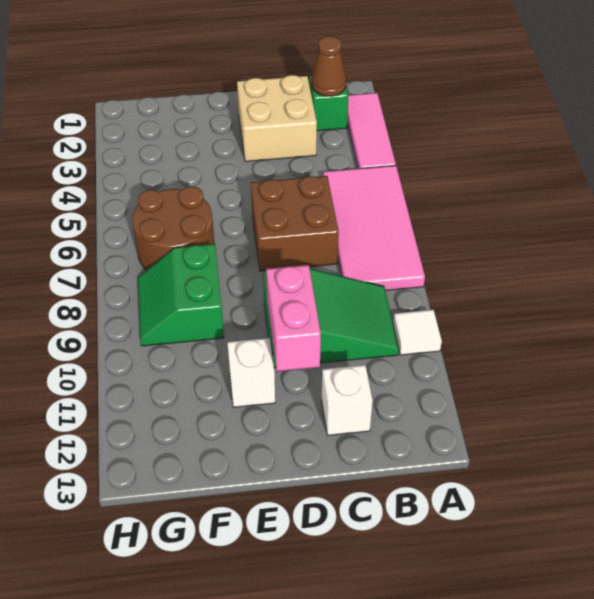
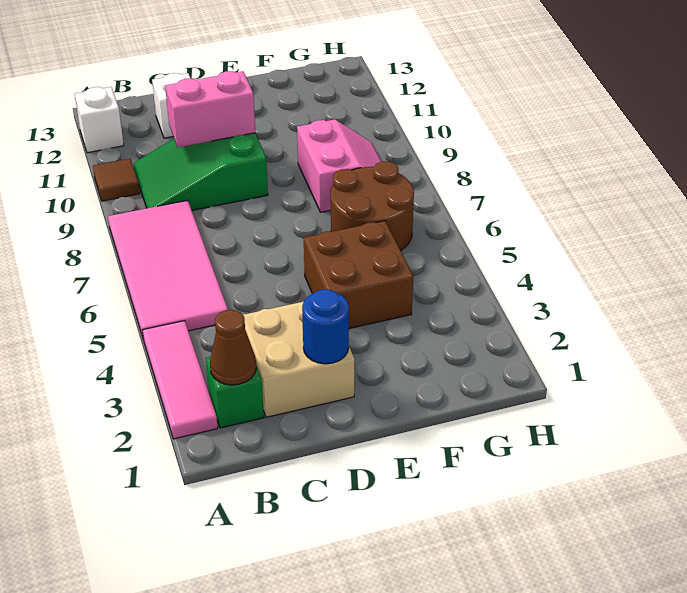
white tile A10 level 1 -> brown tile A10 level 1
brown brick C6:D7 level 1 -> brown brick E4:F5 level 1
none -> blue round brick D2 level 2
pink brick D10:D11 level 2 -> pink brick C10:D10 level 2
white brick E11 level 1 -> white brick A12 level 1
green slope F8:G9 level 1 top F -> pink slope F8:G9 level 1 top F

